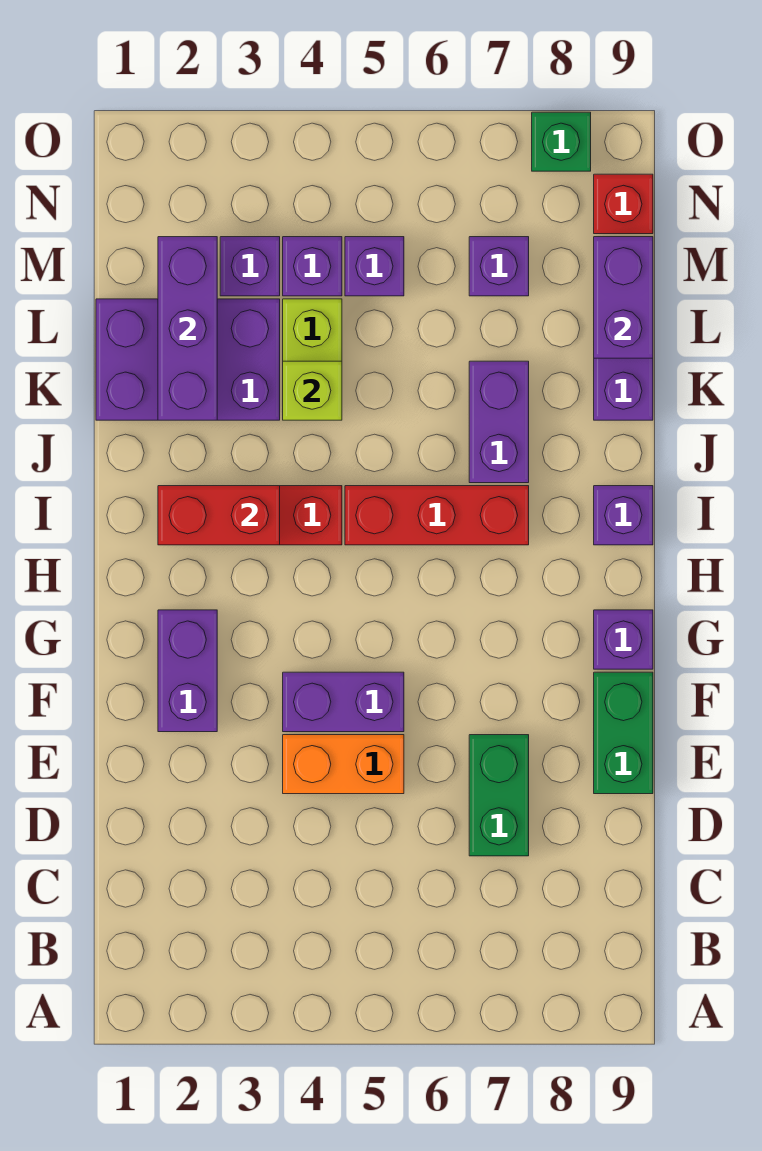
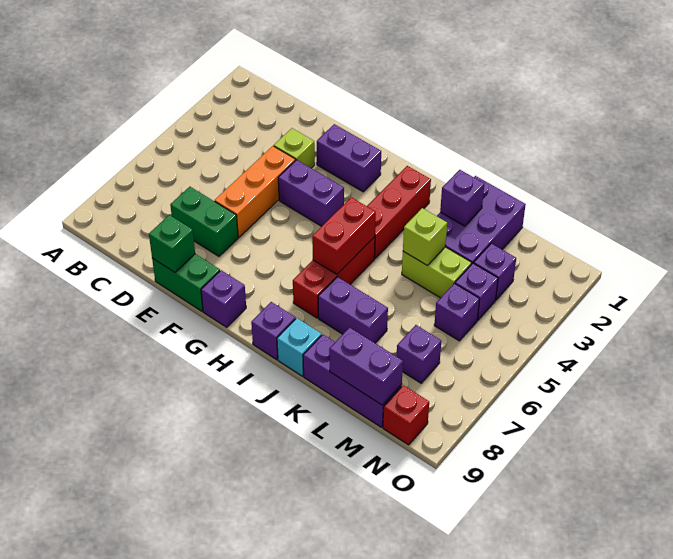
none -> lime brick E3 level 1
orange brick E4:E5 level 1 -> orange brick E4:E6 level 1
purple brick F4:F5 level 1 -> purple brick F4:G4 level 1
red brick I2:I3 level 2 -> red brick I5:I6 level 2
none -> cyan brick J9 level 1
purple brick K2:M2 level 2 -> purple brick K2 level 2
green brick O8 level 1 -> green brick E9 level 2

